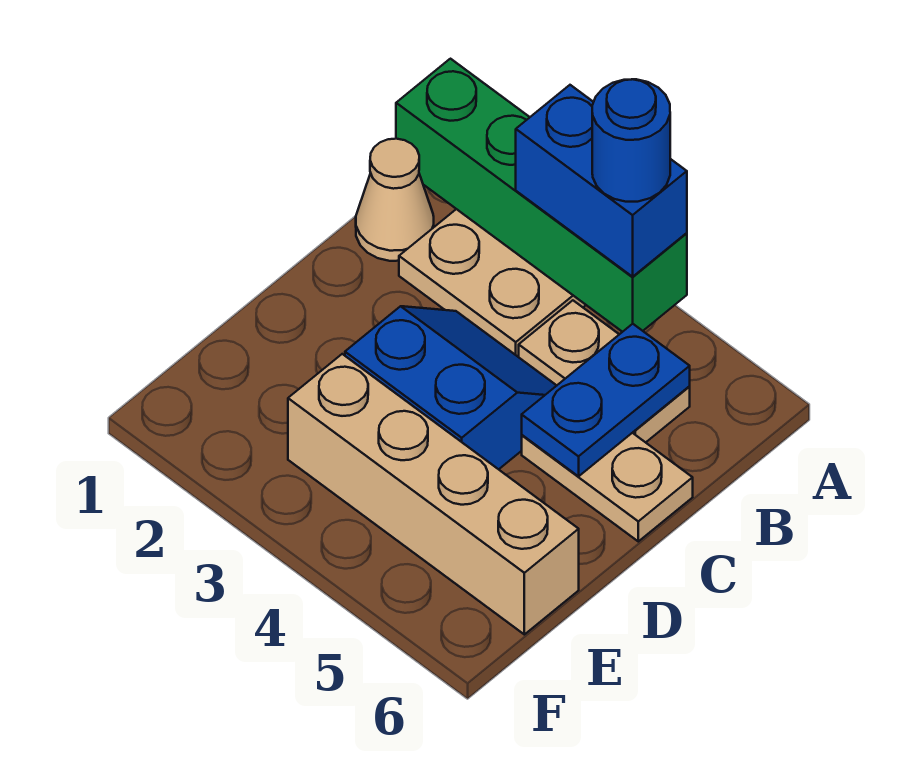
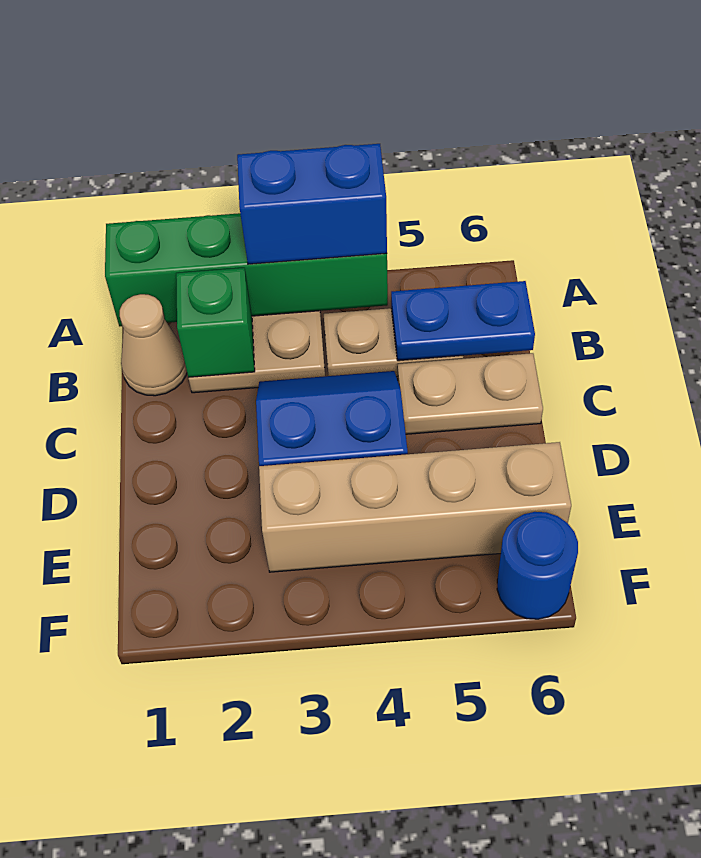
blue round brick A4 level 4 -> blue round brick F6 level 1
none -> green brick B2 level 2
blue plate B5:C5 level 2 -> blue plate B5:B6 level 2

